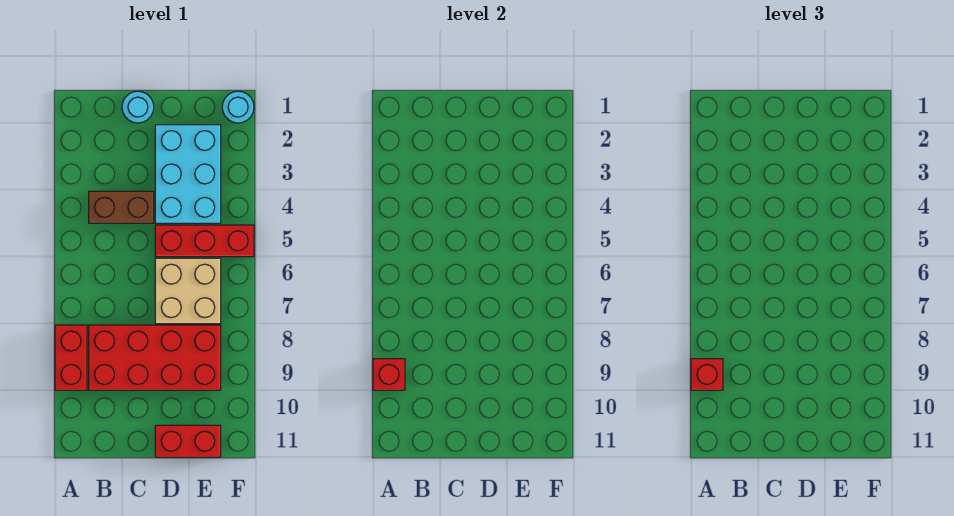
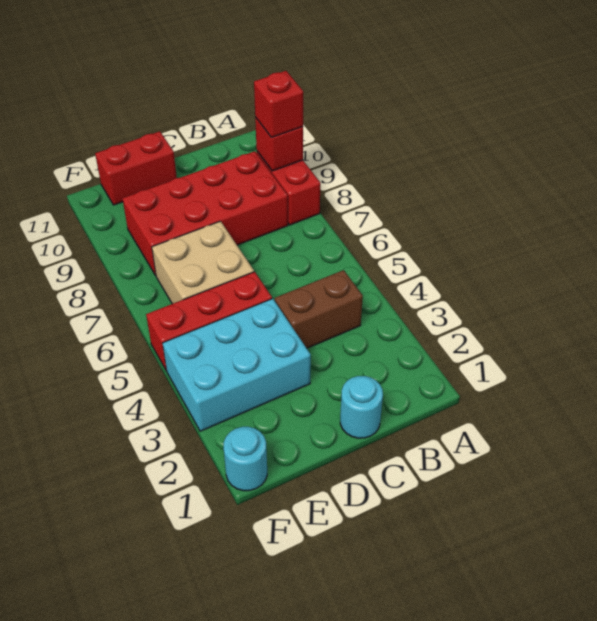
cyan brick D2:E4 level 1 -> cyan brick D3:F4 level 1

